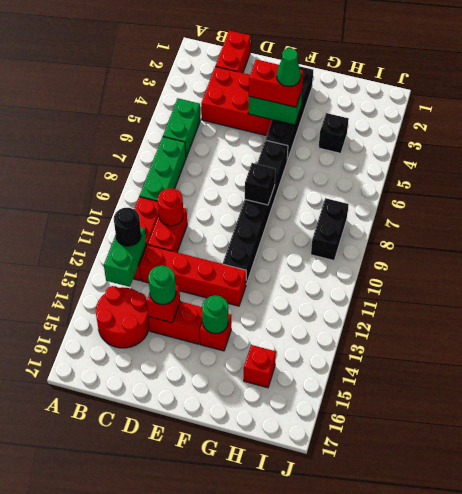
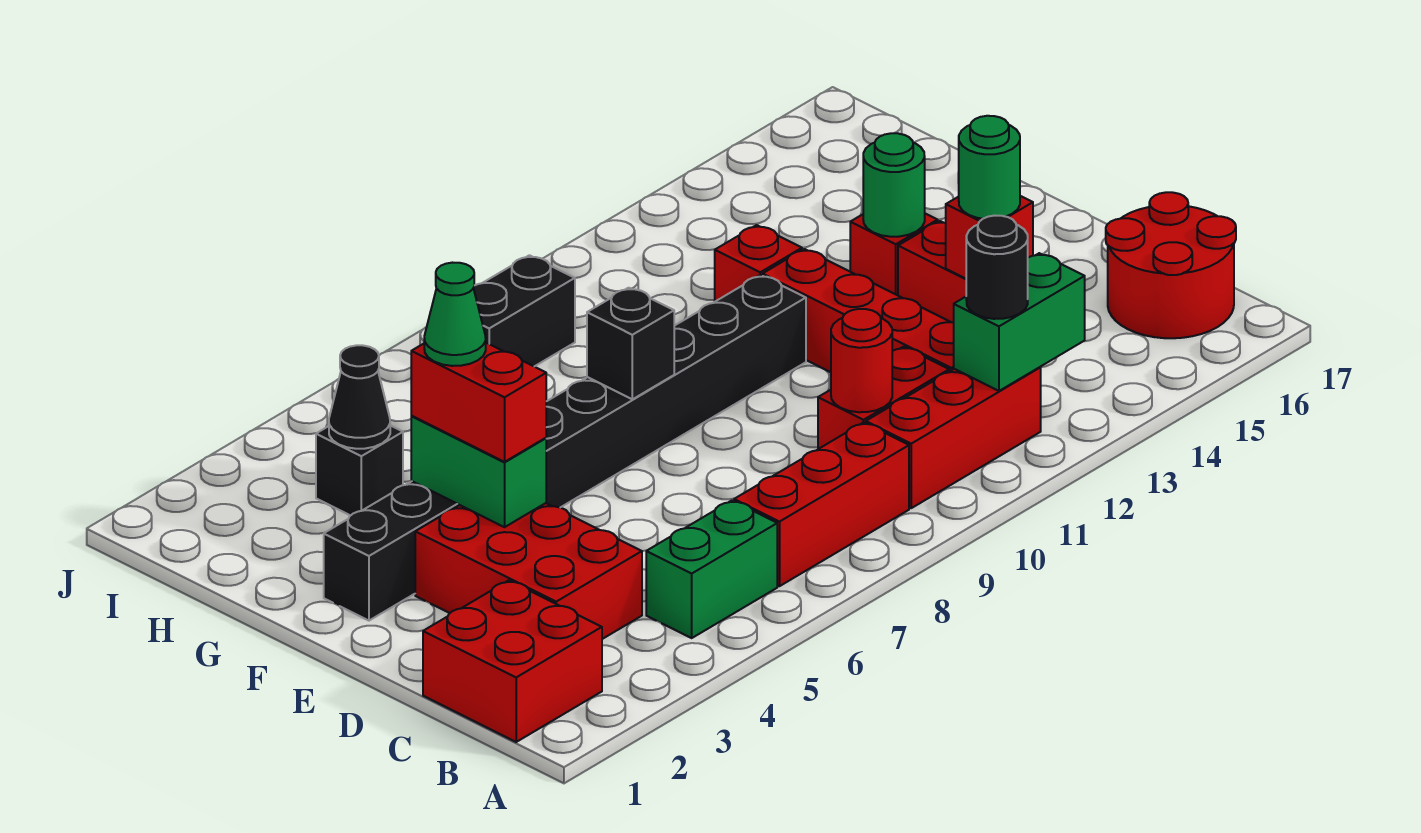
green brick B7:B9 level 1 -> red brick B7:B9 level 1
red round brick B14:C15 level 1 -> red round brick B16:C17 level 1
red brick C1:C2 level 1 -> red brick B1:C2 level 1
none -> black cone H4 level 2
red brick H15 level 1 -> red brick G12 level 1

